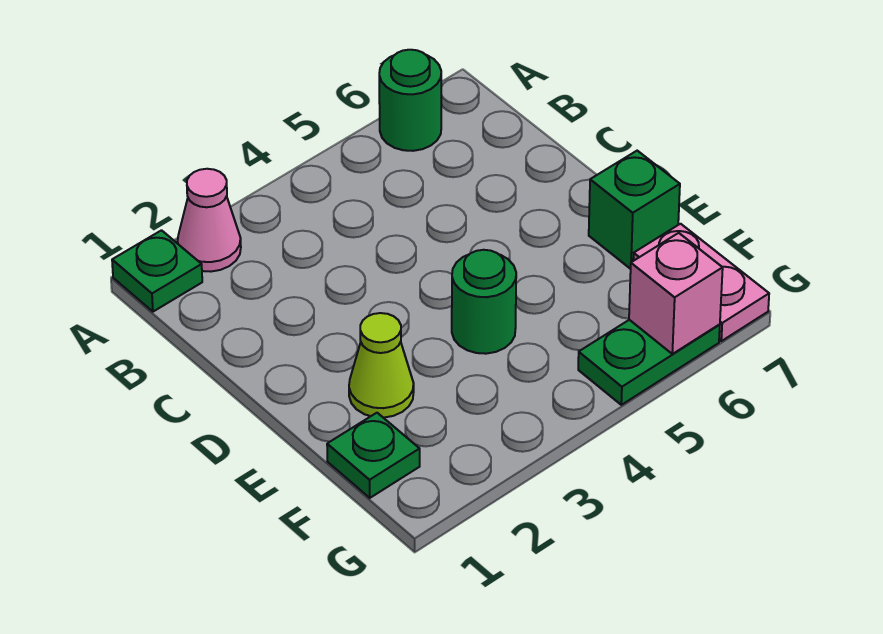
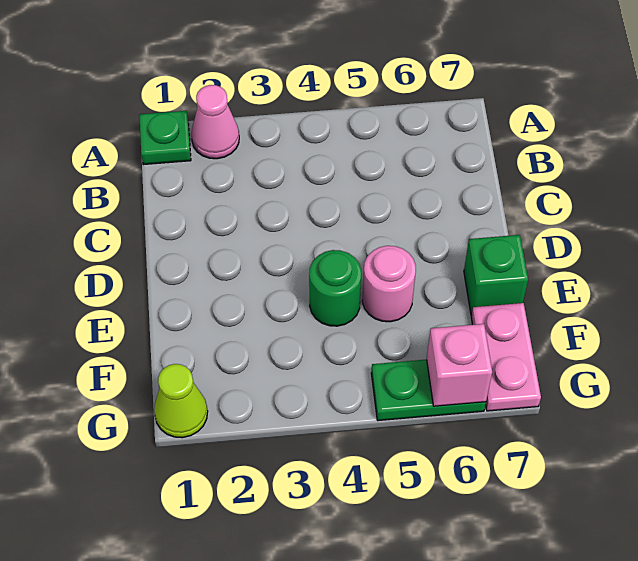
green round brick A6 level 1 -> none
lime cone E2 level 1 -> lime cone G1 level 1
none -> pink round brick E5 level 1
green plate F1 level 1 -> none

